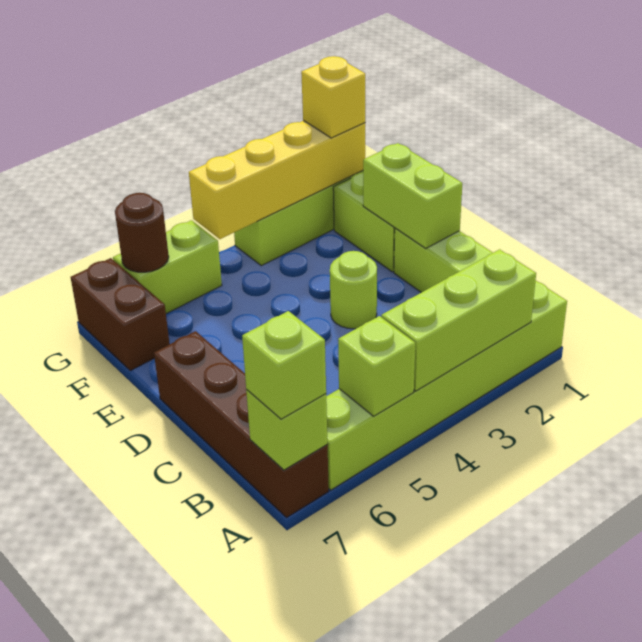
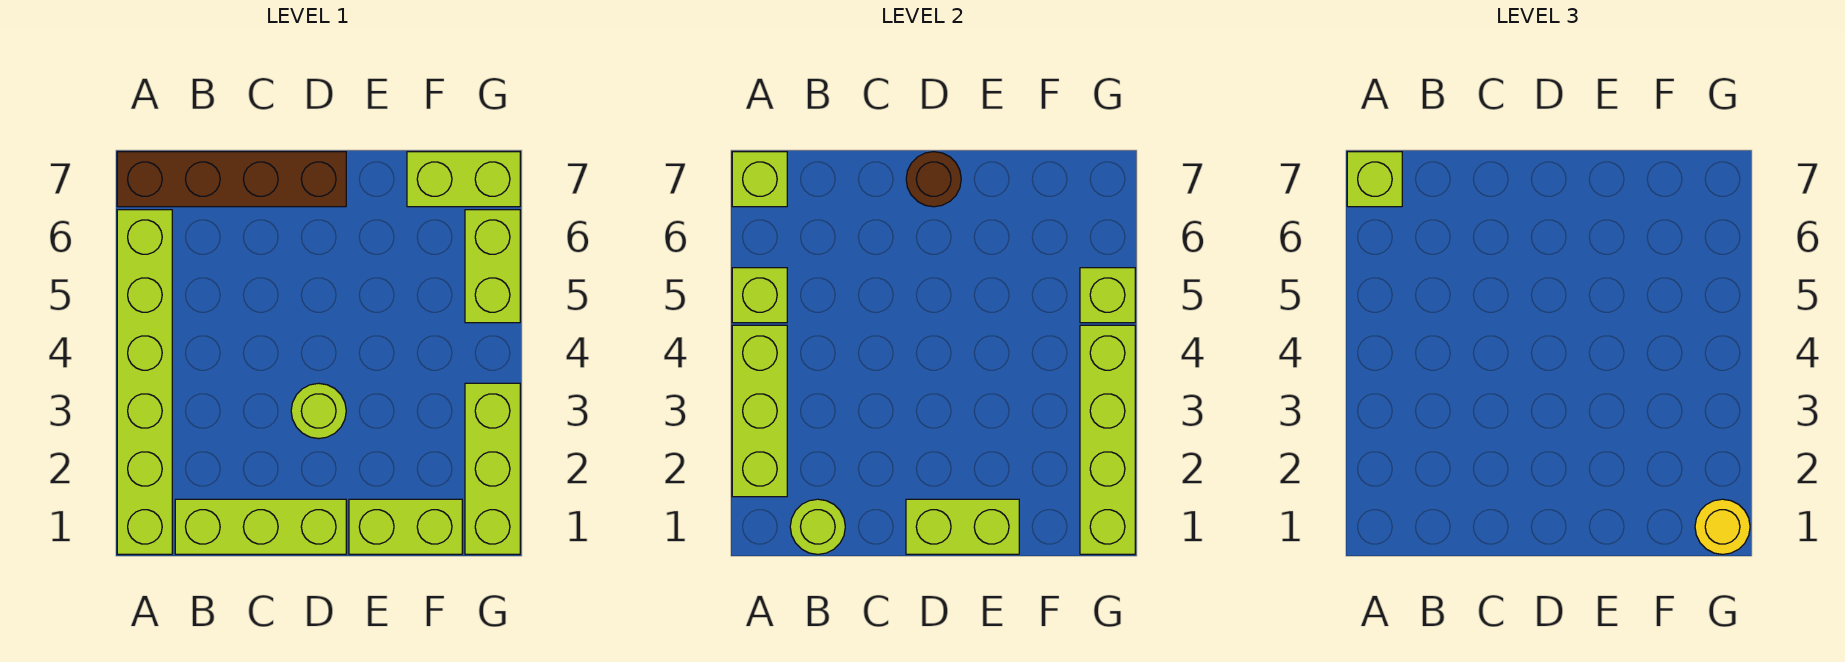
none -> lime round brick B1 level 2
brown brick F7:G7 level 1 -> lime brick F7:G7 level 1
yellow brick G1:G4 level 2 -> lime brick G1:G4 level 2
yellow brick G1 level 3 -> yellow round brick G1 level 3
none -> lime brick G5 level 2
brown round brick G6 level 2 -> brown round brick D7 level 2

